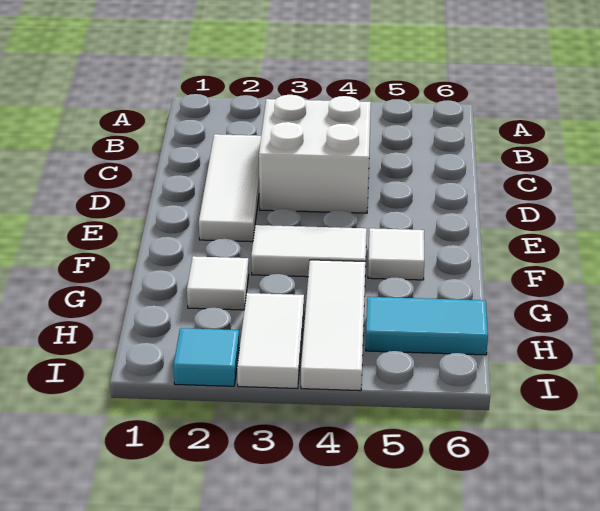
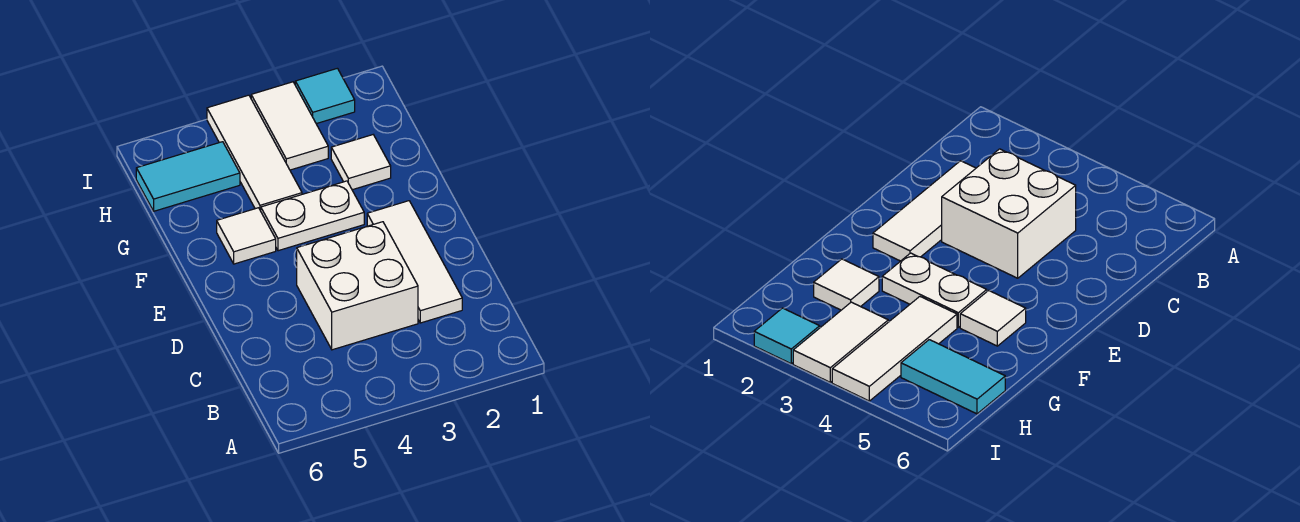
white tile F3:F4 level 1 -> white plate F3:F4 level 1

